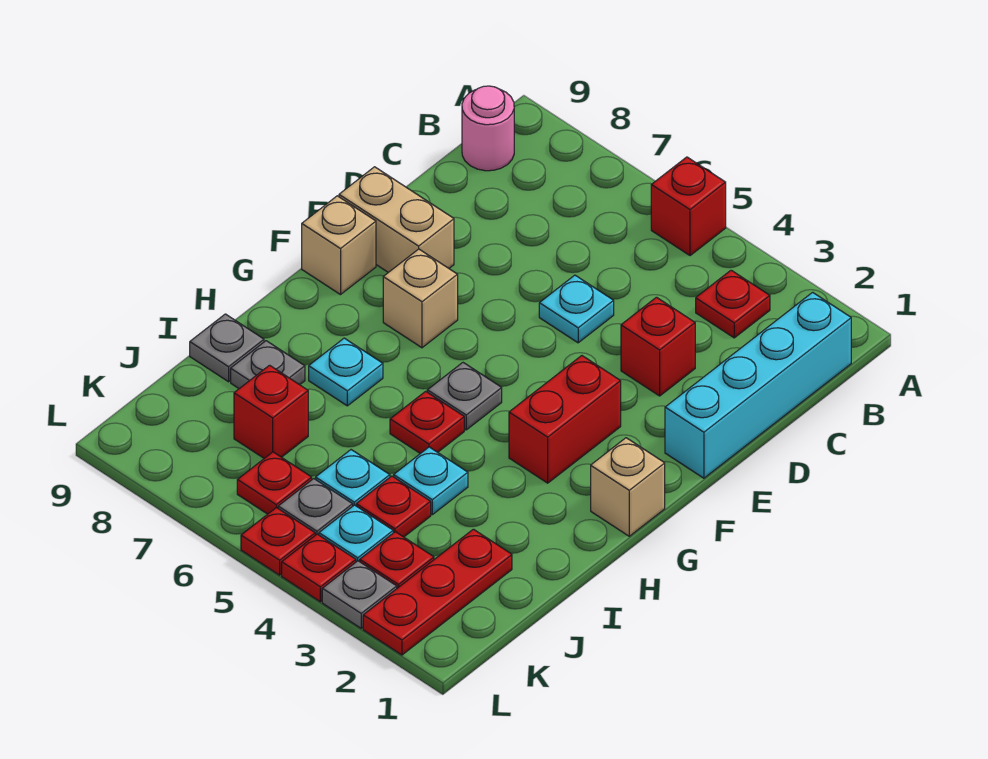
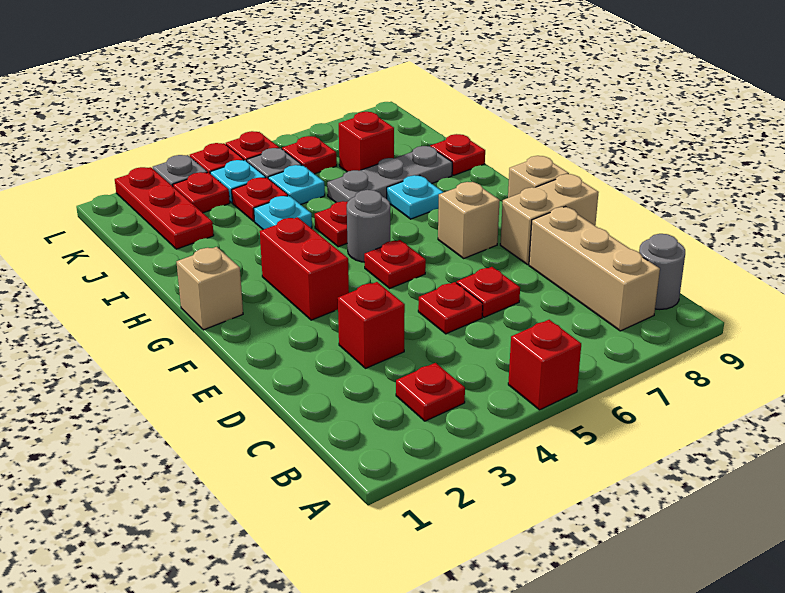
cyan brick B1:E1 level 1 -> none
none -> tan brick B8:D8 level 1
pink round brick B9 level 1 -> grey round brick B9 level 1
cyan plate D5 level 1 -> red plate D5 level 1
none -> red plate D6 level 1
none -> red plate F5 level 1
grey plate G5 level 1 -> grey round brick G5 level 1
grey plate I8 level 1 -> grey plate I6:I8 level 1
grey plate I9 level 1 -> red plate I9 level 1

